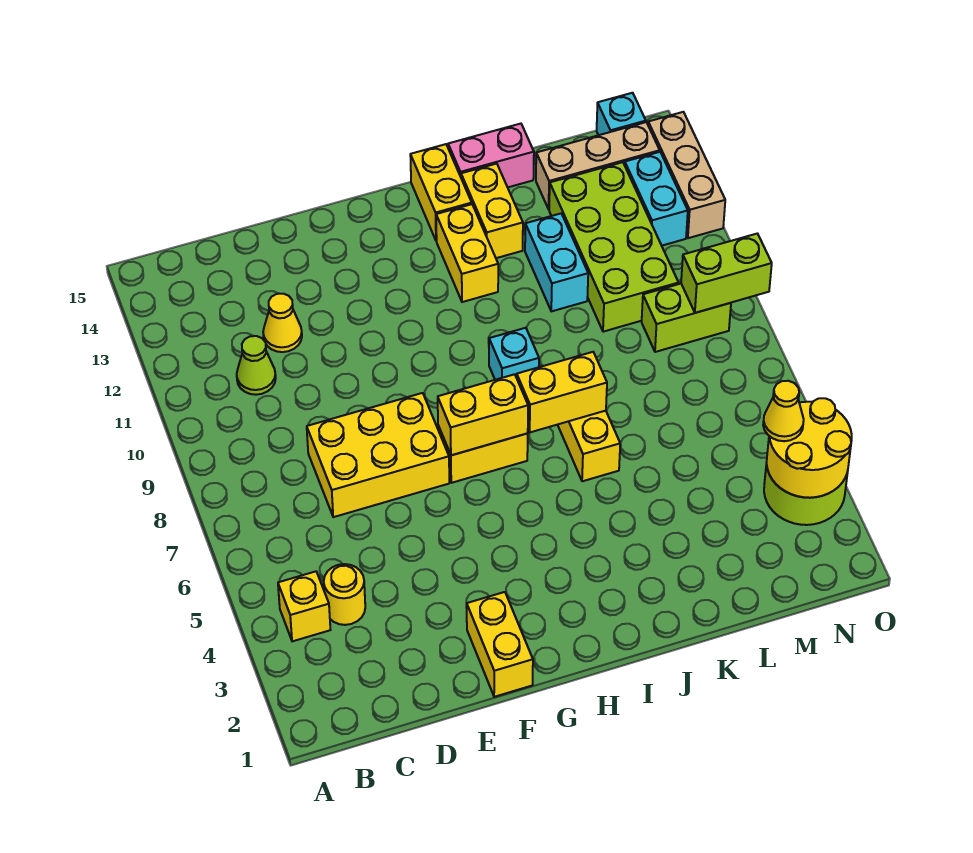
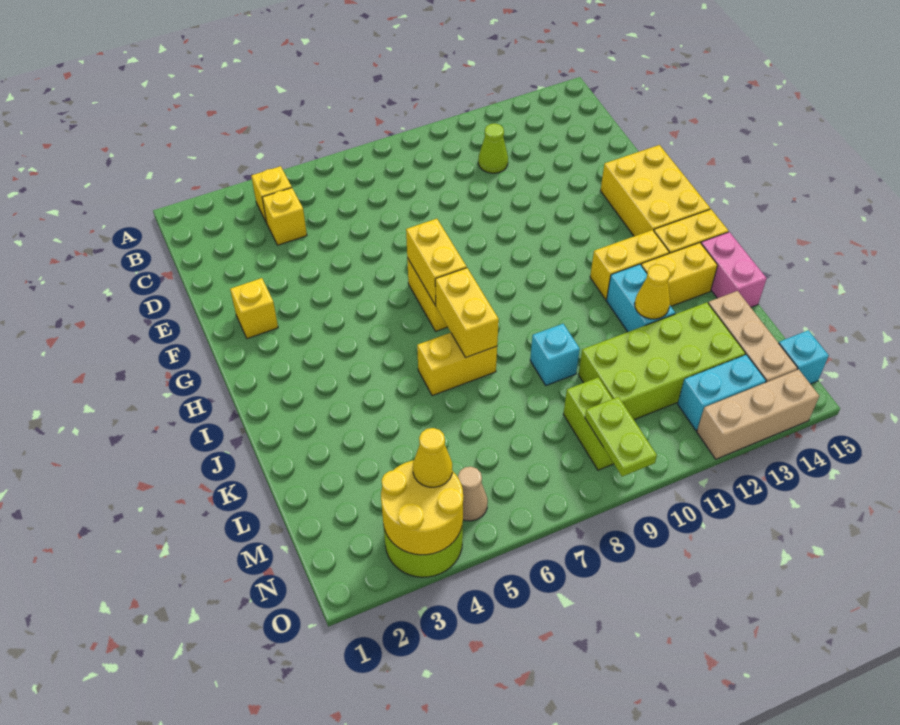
yellow round brick C4 level 1 -> yellow brick C4 level 1
yellow brick D7:F8 level 1 -> yellow brick F14:H15 level 1
yellow cone D12 level 1 -> yellow cone K12 level 2
yellow brick F1:F2 level 1 -> yellow brick F2 level 1
cyan brick I9 level 1 -> cyan brick K9 level 1
cyan brick K11:K12 level 1 -> cyan brick J12:K12 level 1
none -> tan cone N5 level 1
lime brick N9:O9 level 2 -> lime plate N9:O9 level 2

